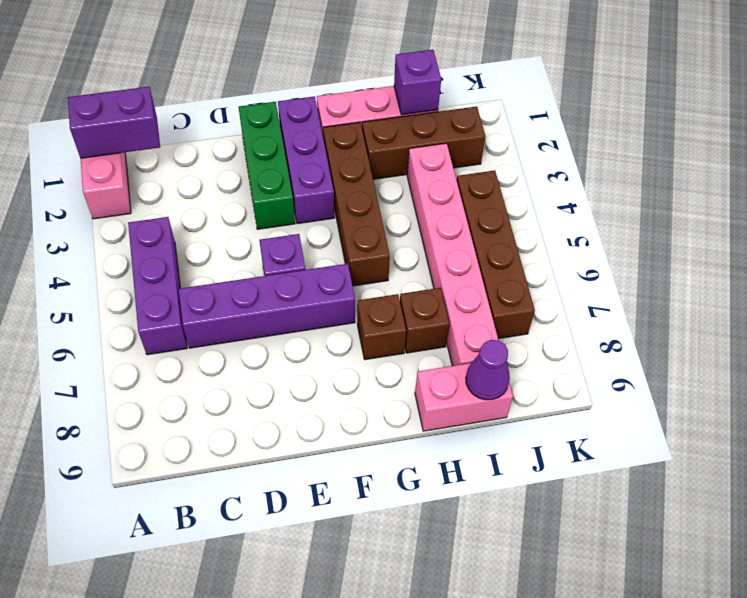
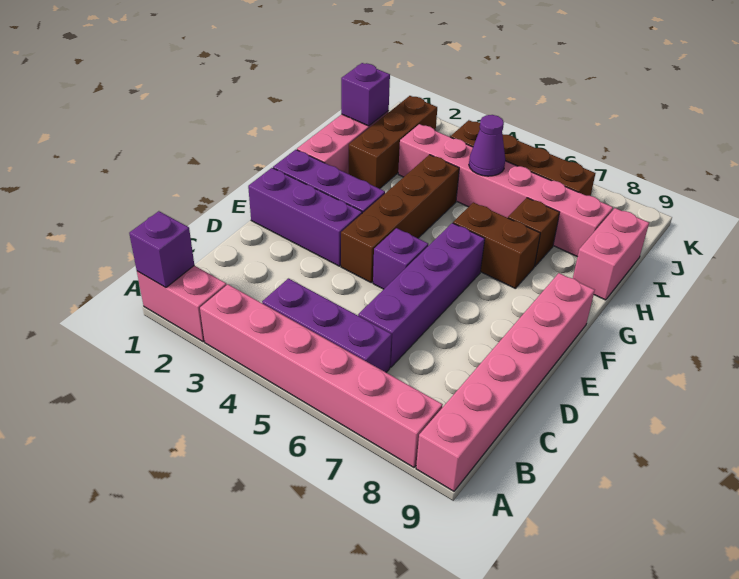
purple brick A1:B1 level 2 -> purple brick A1 level 2
none -> pink brick A3:A8 level 1
none -> pink brick A9:F9 level 1
green brick E1:E3 level 1 -> purple brick E1:E3 level 1
brown brick G2:G5 level 1 -> brown brick E4:H4 level 1
brown brick G7 level 1 -> brown brick G6:G7 level 1
purple cone I9 level 2 -> purple cone I5 level 2

